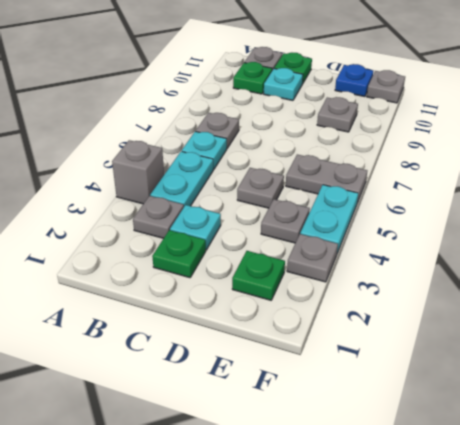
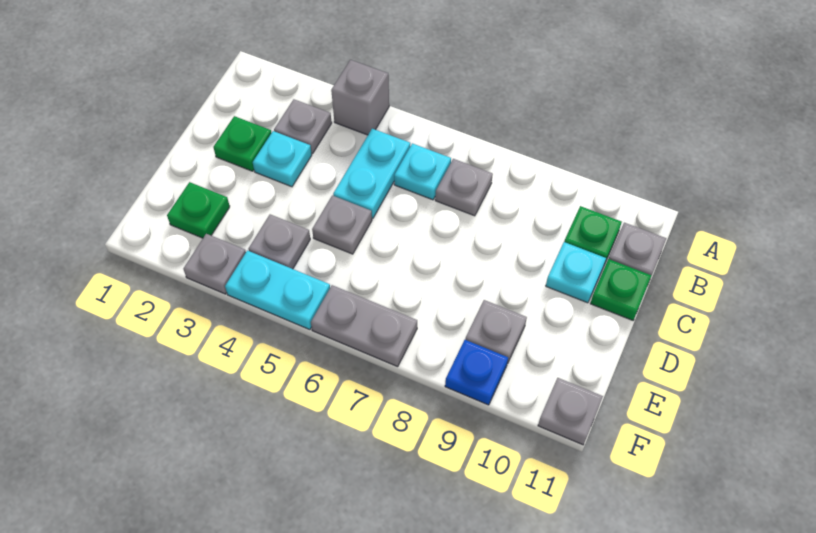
cyan plate B4:B5 level 1 -> cyan plate B5:C5 level 1
grey plate E6:F6 level 1 -> grey plate F6:F7 level 1
blue plate E11 level 1 -> blue plate F9 level 1

